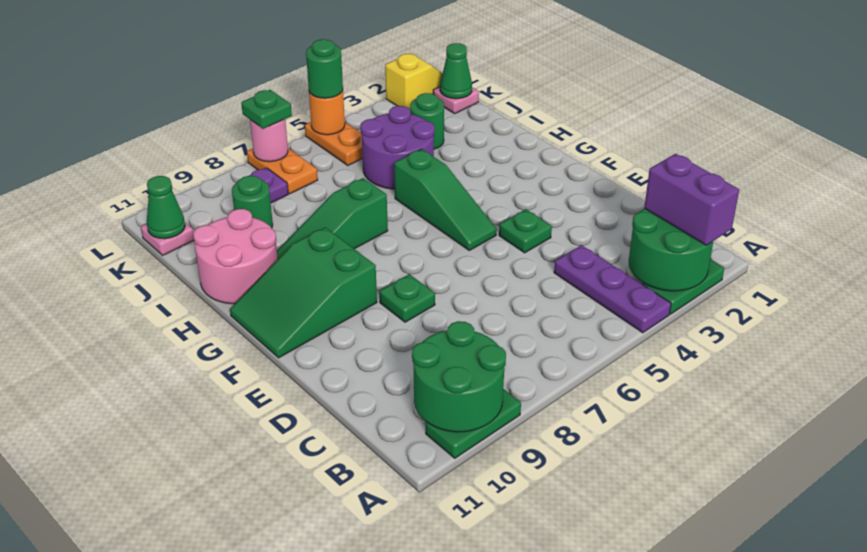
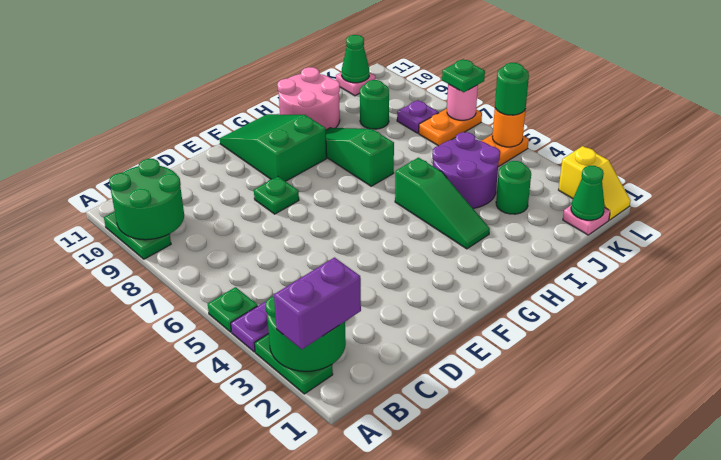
green plate E4 level 1 -> green plate A5 level 1
green slope F5:H5 level 1 top H -> green slope H3:H5 level 1 top 5

